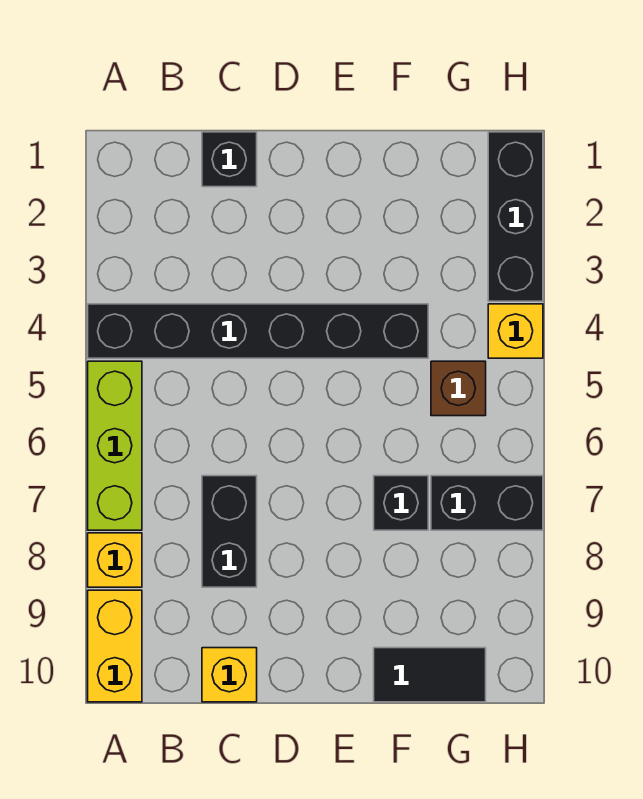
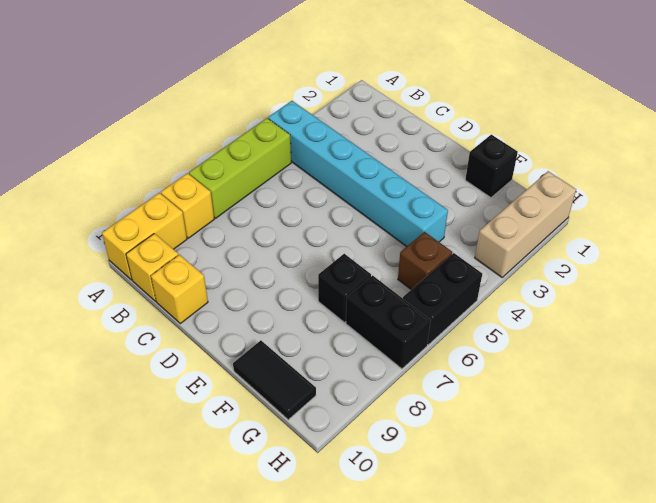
black brick A4:F4 level 1 -> cyan brick A4:F4 level 1
black brick C1 level 1 -> black brick F1 level 1
black brick C7:C8 level 1 -> black brick H5:H6 level 1
black brick H1:H3 level 1 -> tan brick H1:H3 level 1
yellow brick H4 level 1 -> yellow brick B10 level 1

